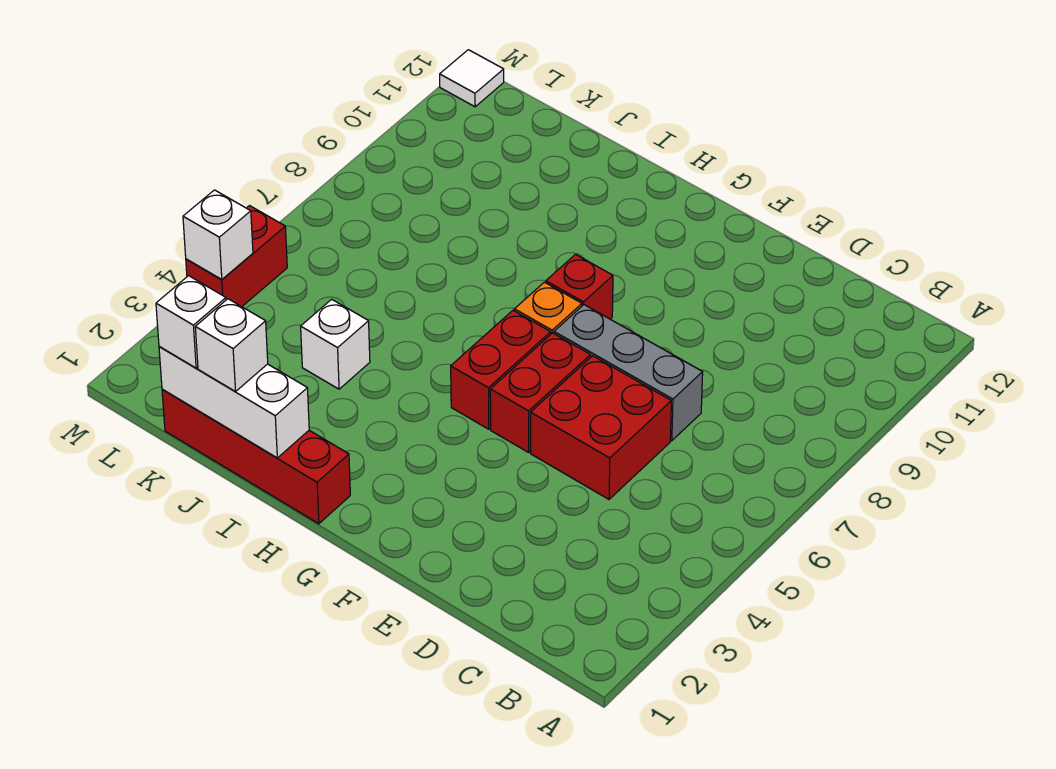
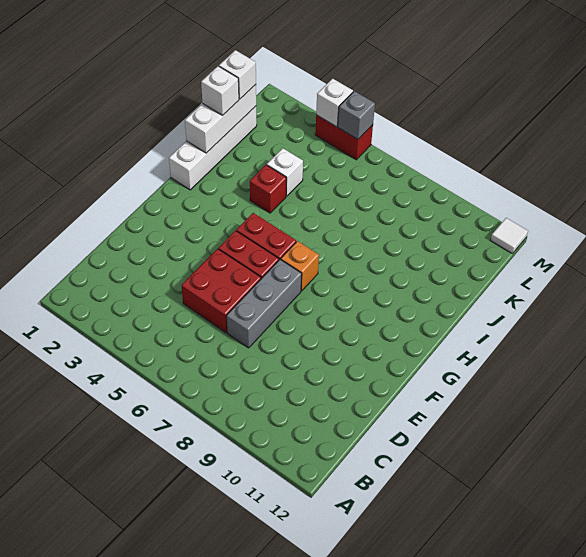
red brick G8 level 1 -> red brick I4 level 1
red brick H1:K1 level 1 -> white brick H1:K1 level 1
none -> grey brick M5 level 2

